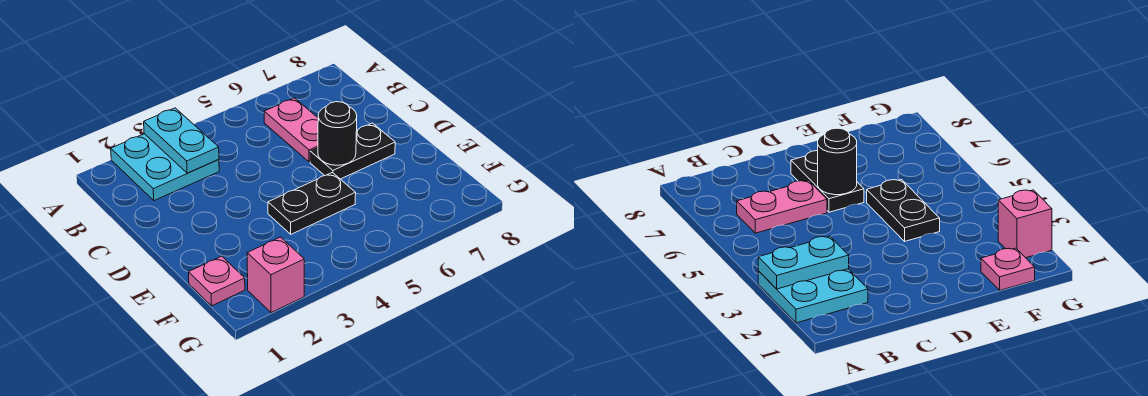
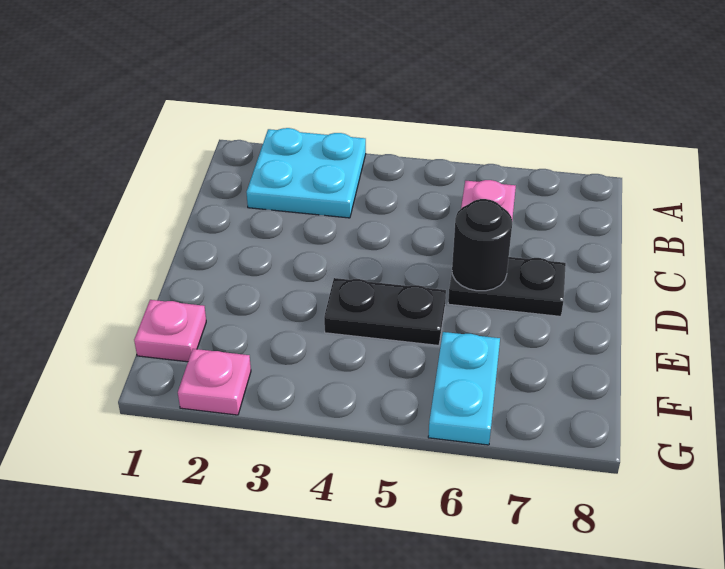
cyan plate A3:B3 level 2 -> cyan plate F6:G6 level 1
pink brick G2 level 1 -> pink plate G2 level 1

